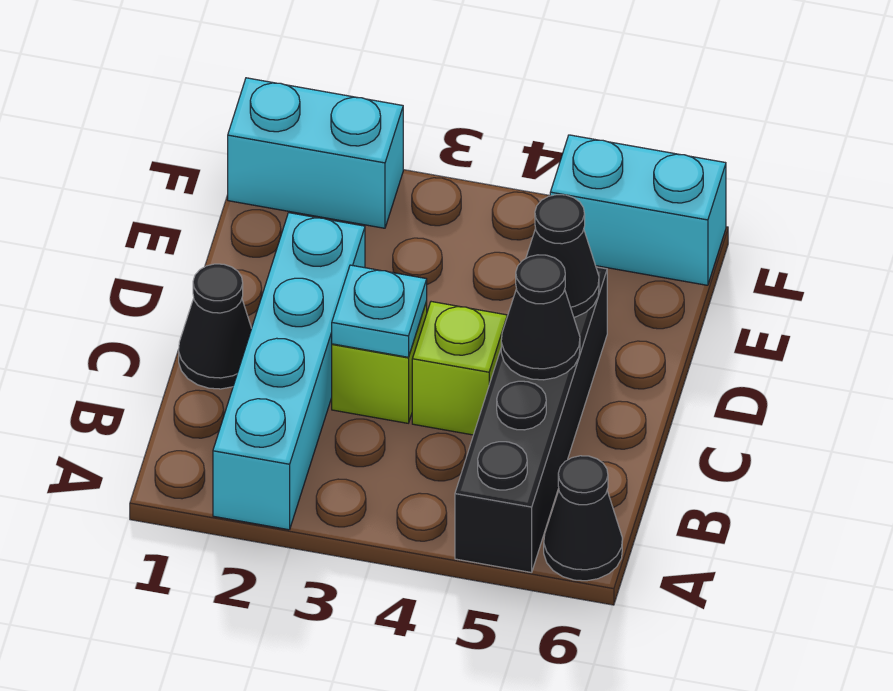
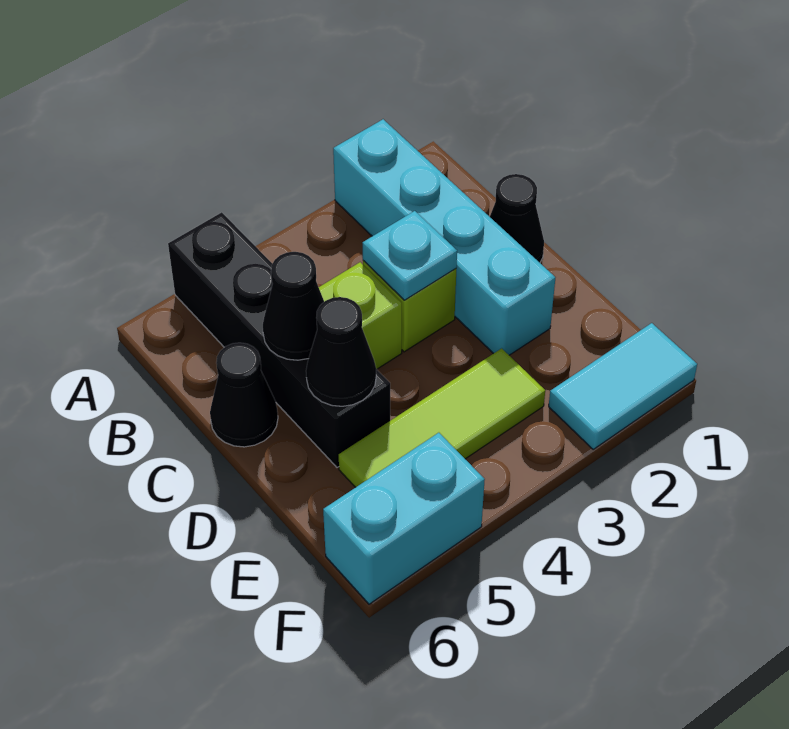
black cone A6 level 1 -> black cone C6 level 1
none -> lime tile E3:E5 level 1
cyan brick F1:F2 level 1 -> cyan tile F1:F2 level 1

